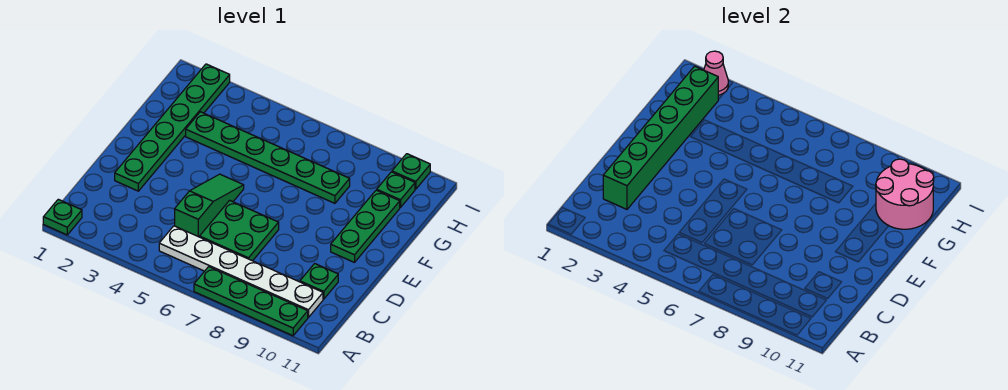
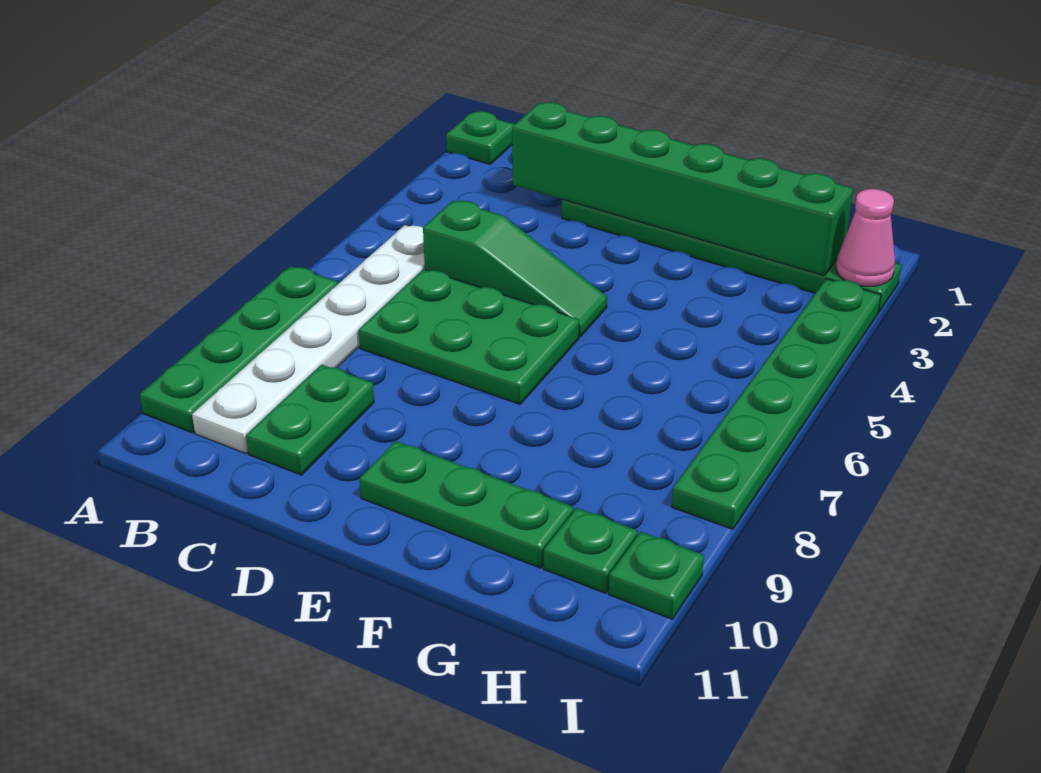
green plate C6:D7 level 1 -> green plate C6:E7 level 1
green plate C10 level 1 -> green plate C9:C10 level 1
green plate G3:G8 level 1 -> green plate I3:I8 level 1
pink round brick G10:H11 level 2 -> none

